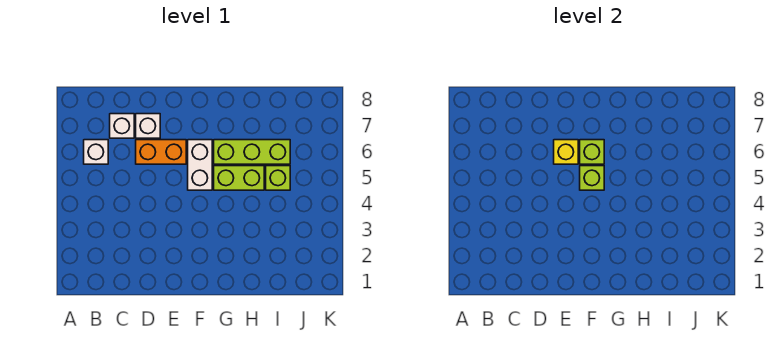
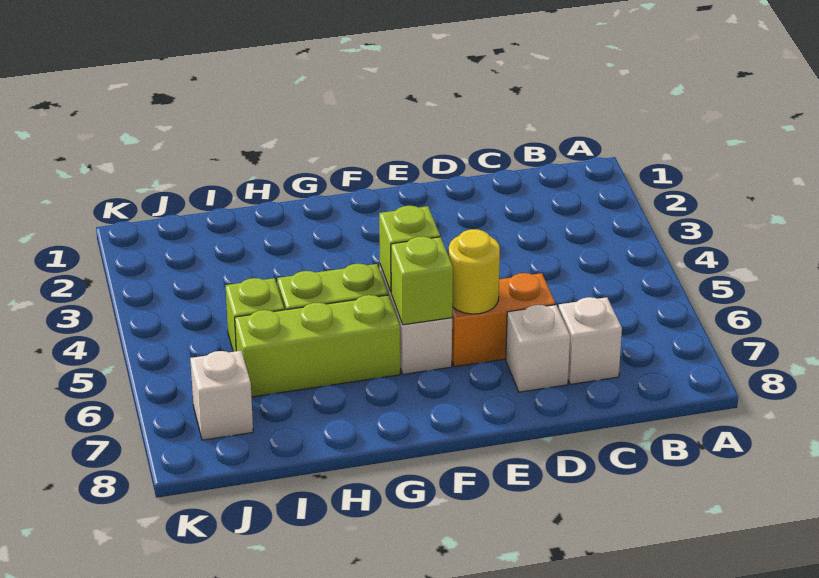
white brick B6 level 1 -> white brick J7 level 1
yellow brick E6 level 2 -> yellow round brick E6 level 2

